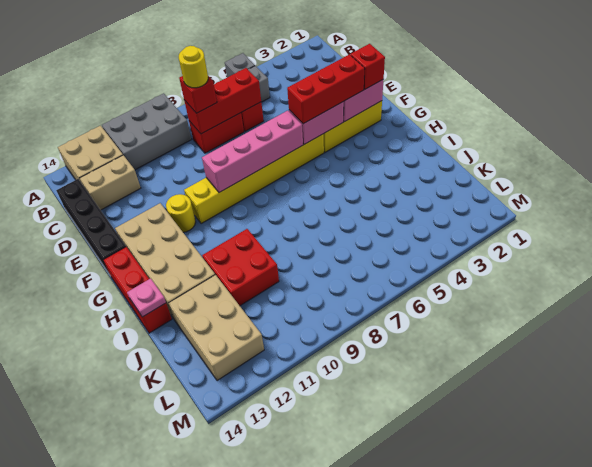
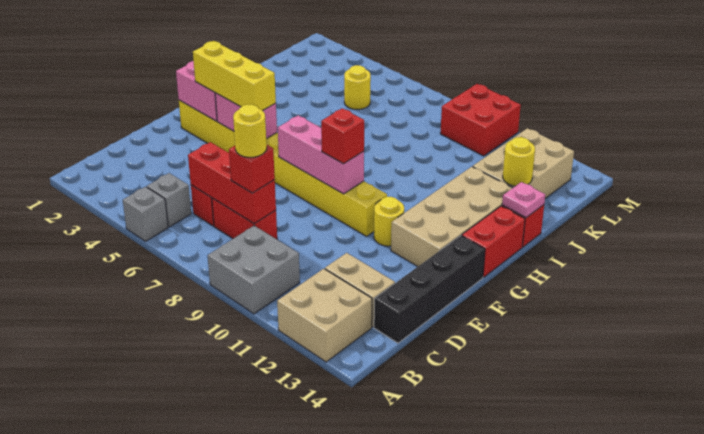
grey brick A9:B11 level 1 -> grey brick A9:B10 level 1
red brick F2 level 3 -> red brick F9 level 3
red brick F3:F5 level 3 -> yellow brick F3:F5 level 3
pink brick F6:F9 level 2 -> pink brick F7:F9 level 2
red brick I10:J11 level 1 -> red brick L9:M10 level 1
none -> yellow round brick J13 level 2
none -> yellow round brick K5 level 1

